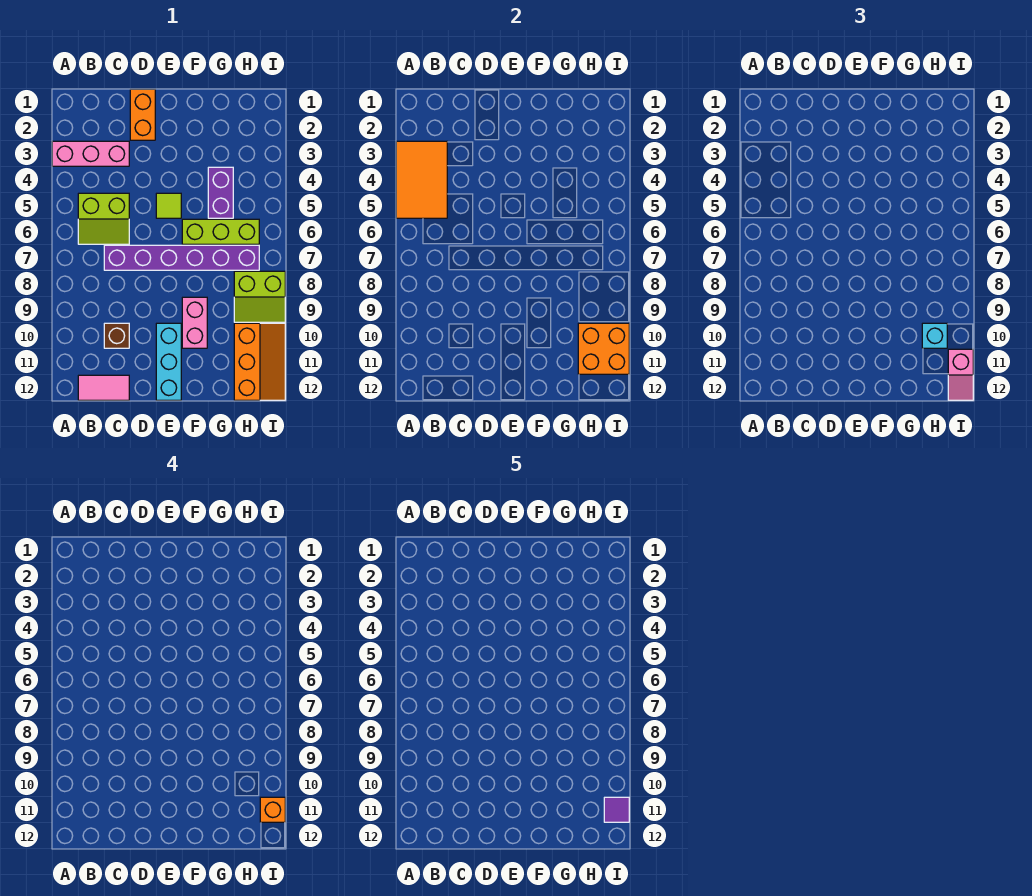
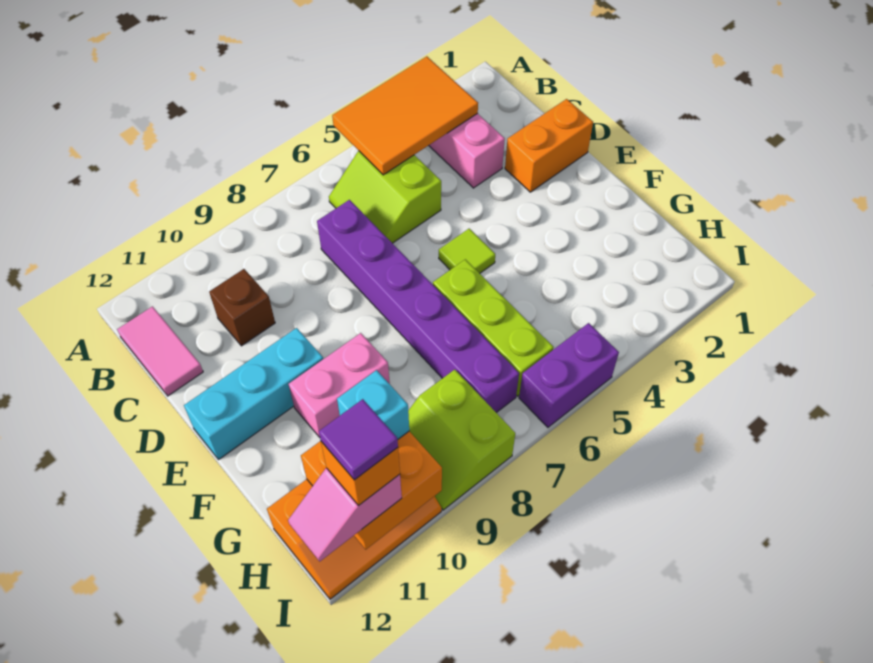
purple brick G4:G5 level 1 -> purple brick I5:I6 level 1

